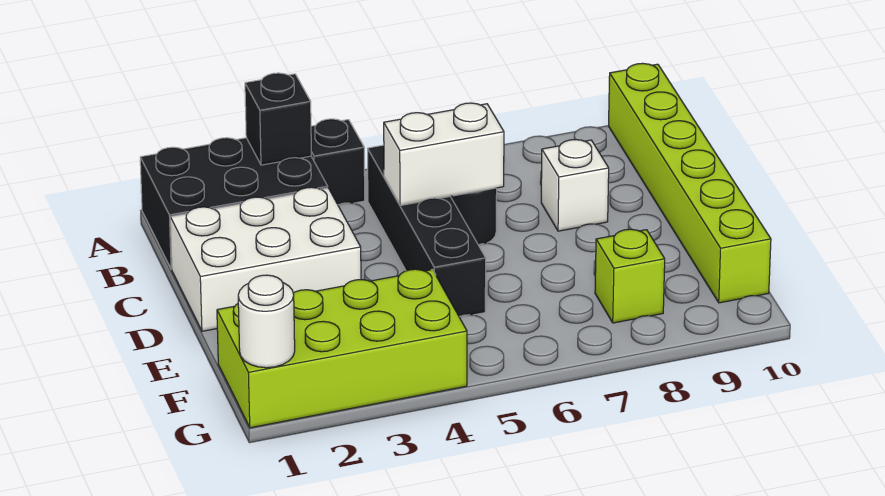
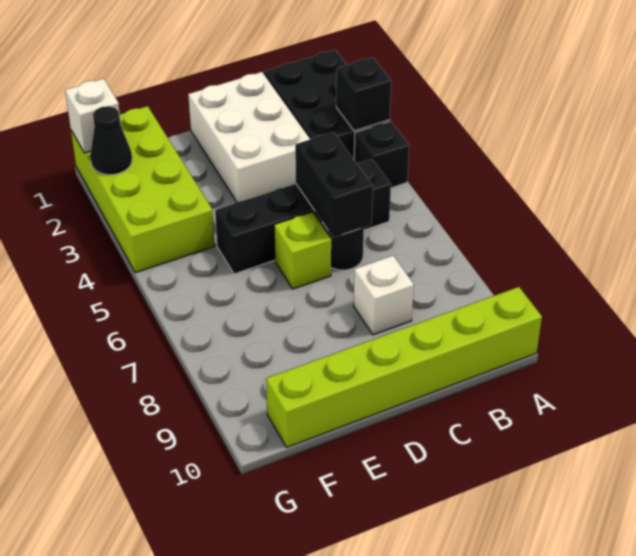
white brick C5:C6 level 2 -> black brick C5:C6 level 2
lime brick F8 level 1 -> lime brick D6 level 1
white round brick G1 level 2 -> white brick G1 level 2
none -> black cone G2 level 2

